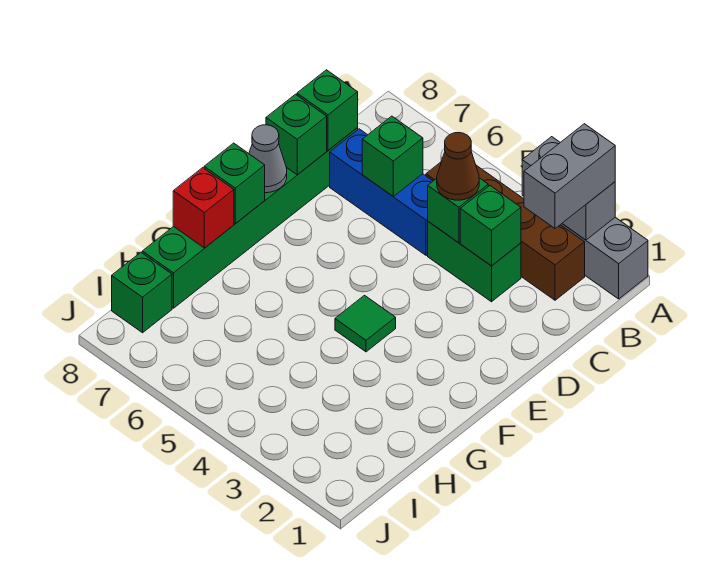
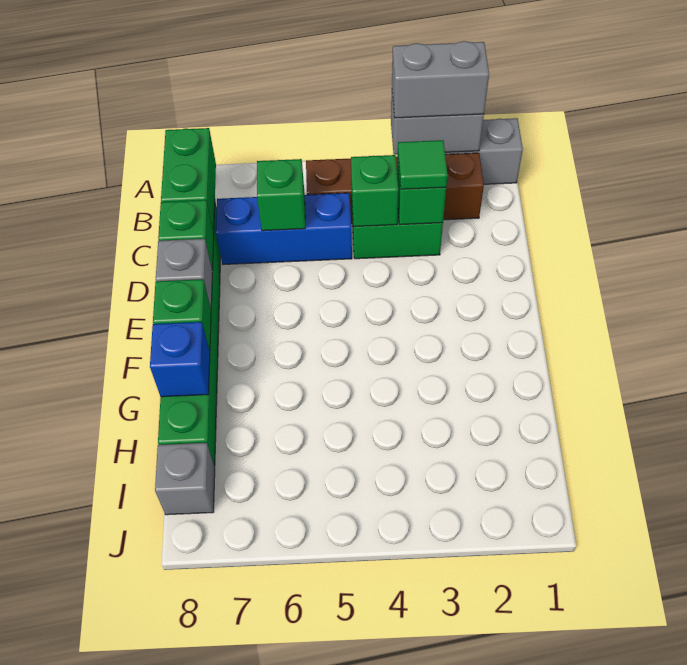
grey brick A2:B2 level 3 -> grey brick A2:A3 level 3
brown cone C4 level 3 -> none
green brick C8 level 2 -> green brick B8:C8 level 2
grey cone E8 level 2 -> grey brick E8 level 2
green tile F4 level 1 -> green tile C3 level 3
red brick G8 level 2 -> blue brick G8 level 2
green brick I8 level 1 -> grey brick I8 level 1

